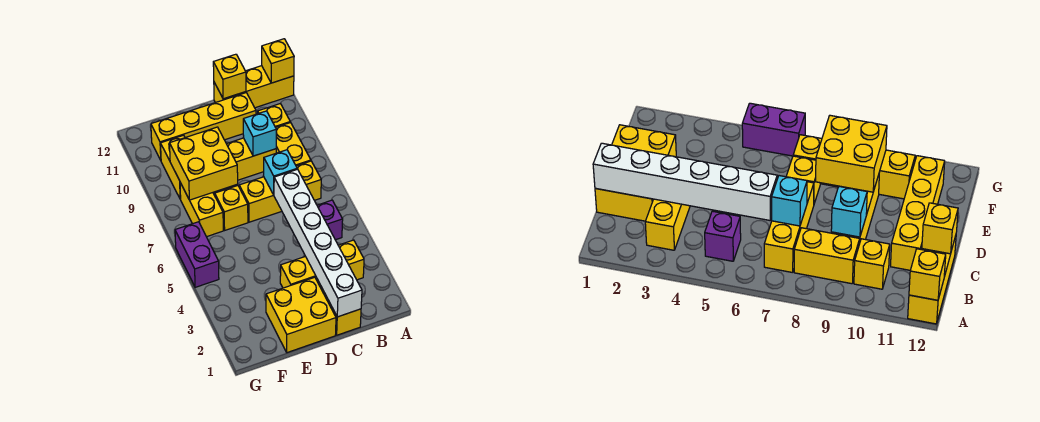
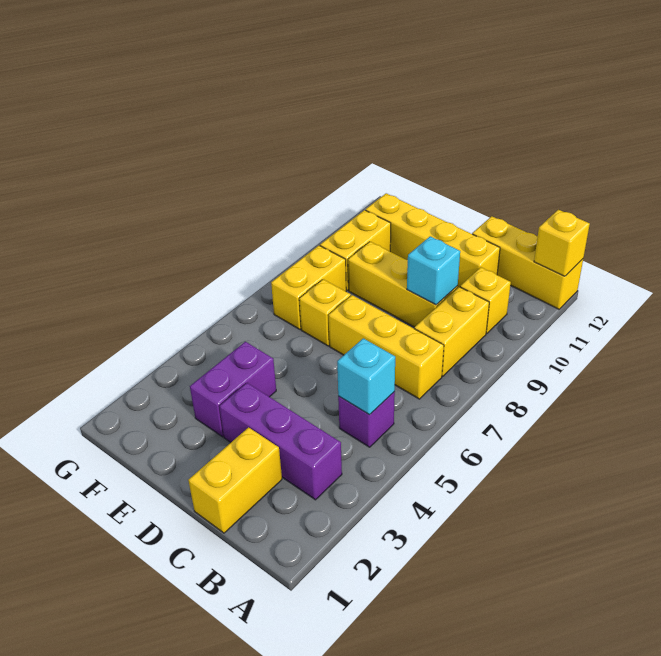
yellow brick B3:D3 level 1 -> purple brick B3:D3 level 1
white brick C1:C6 level 2 -> none
cyan brick C7 level 2 -> cyan brick B5 level 2
yellow brick C12 level 2 -> none
yellow brick D1:E2 level 1 -> none
yellow brick E8:F9 level 2 -> none
purple brick G5:G6 level 1 -> purple brick E3:E4 level 1

